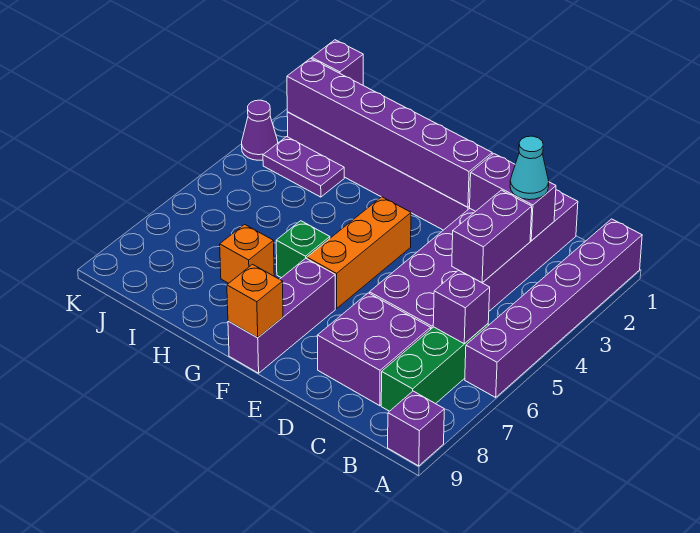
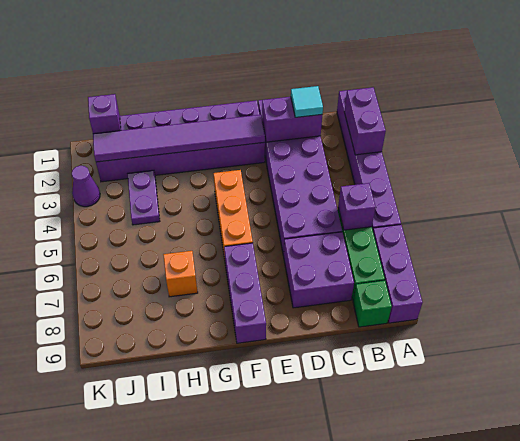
purple brick A9 level 1 -> purple brick A7:A9 level 1
cyan cone C2 level 3 -> cyan tile C2 level 3
purple brick C3:C4 level 2 -> purple brick A2:A3 level 2
purple brick E2:J2 level 2 -> purple tile E2:J2 level 2
orange brick F9 level 2 -> none
green brick G6 level 1 -> green brick B9 level 1
purple plate I3:J3 level 1 -> purple plate I3:I4 level 1

